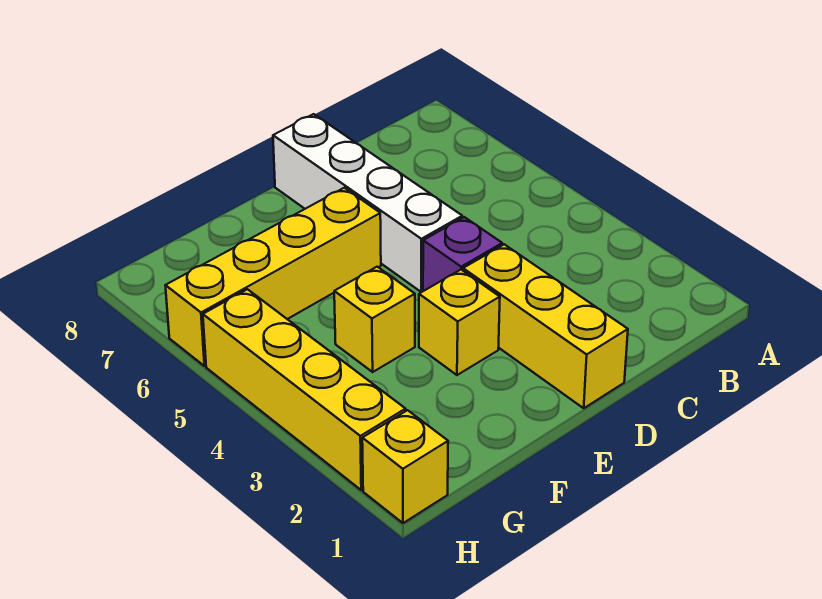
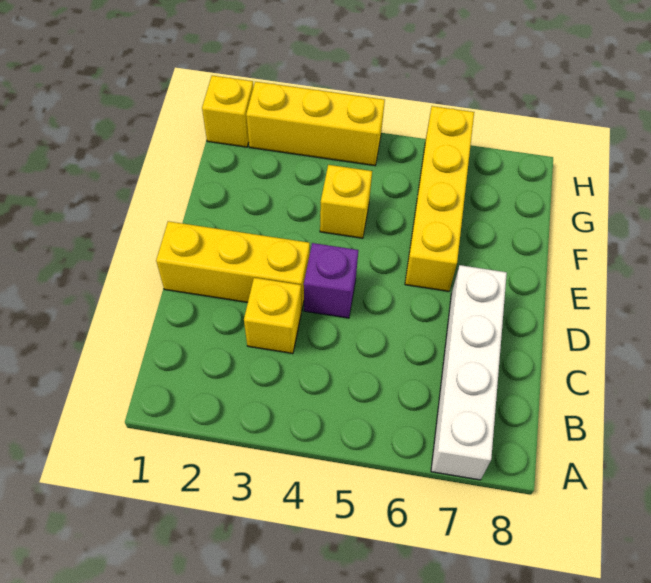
white brick D5:D8 level 1 -> white brick A7:D7 level 1
yellow brick E3 level 1 -> yellow brick C3 level 1
yellow brick H2:H5 level 1 -> yellow brick H2:H4 level 1

